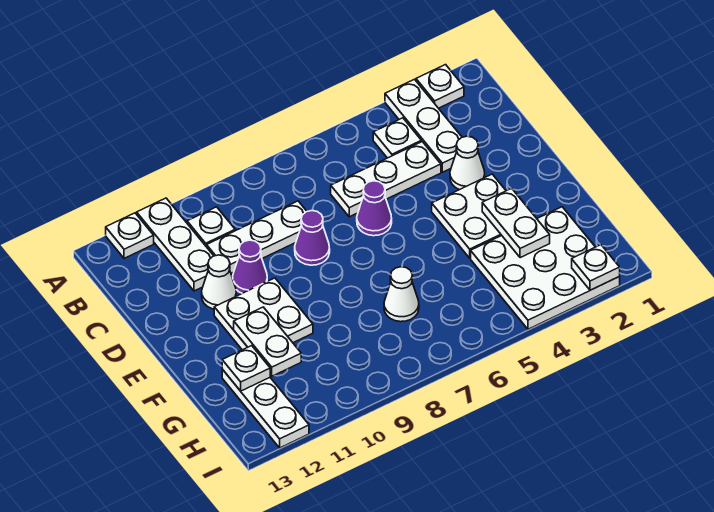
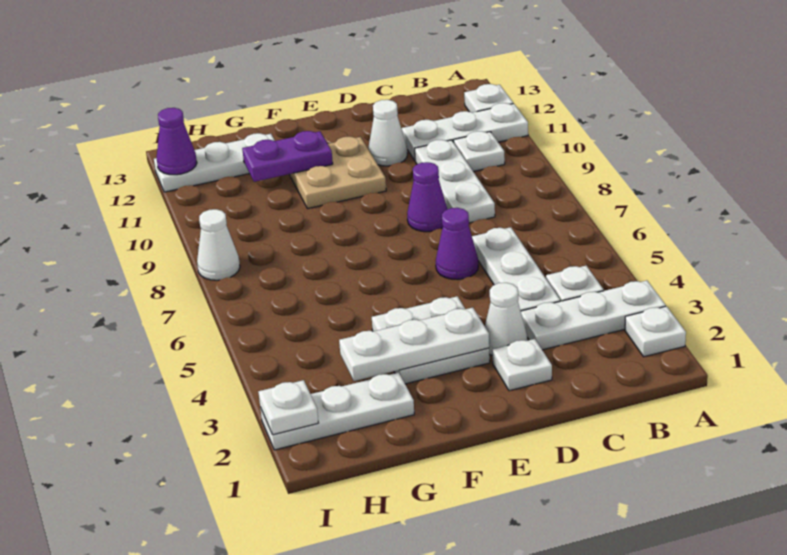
purple cone D10 level 1 -> purple cone I12 level 2
white plate E10:F11 level 1 -> tan plate E10:F11 level 1
white plate F3:G3 level 2 -> white plate E3:G3 level 2
white plate F11:G11 level 2 -> purple plate F11:G11 level 2
white plate G2:I4 level 1 -> white plate G2:I2 level 1
white cone G7 level 1 -> white cone I8 level 1
white plate G12 level 2 -> white plate D2 level 1

